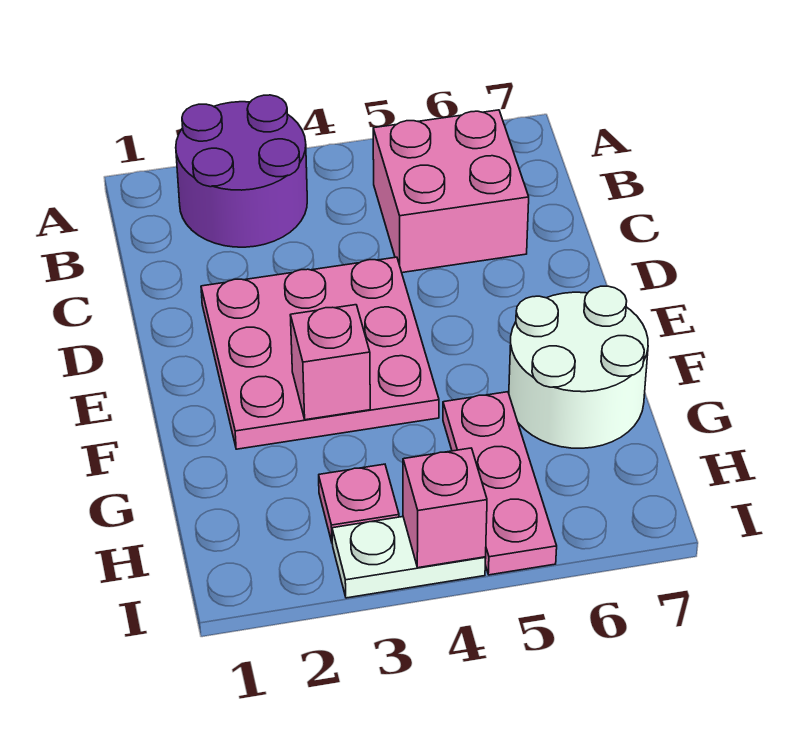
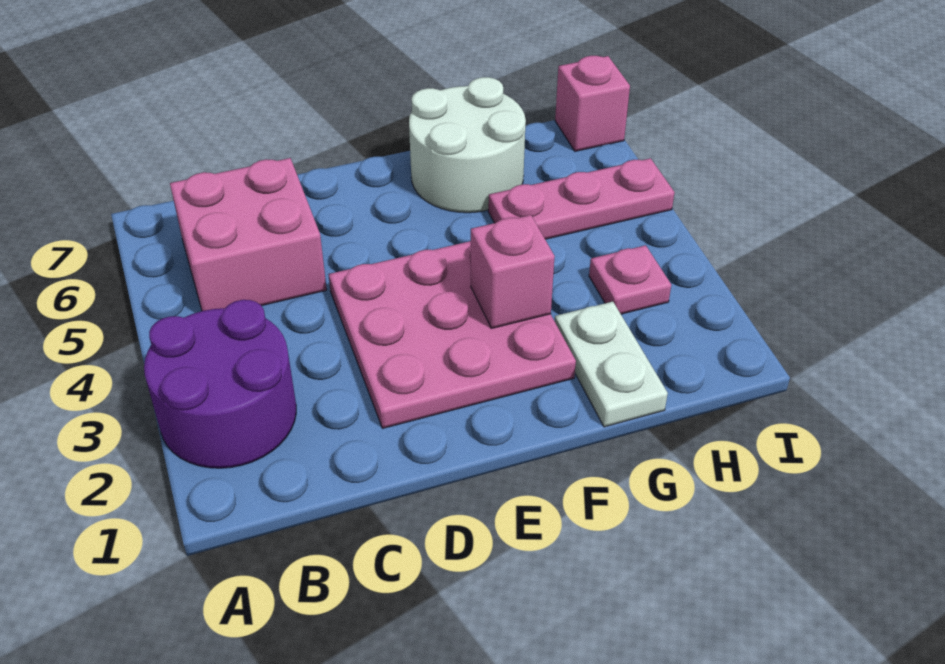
white plate I3:I4 level 1 -> white plate G1:G2 level 1
pink brick I4 level 2 -> pink brick I7 level 1

